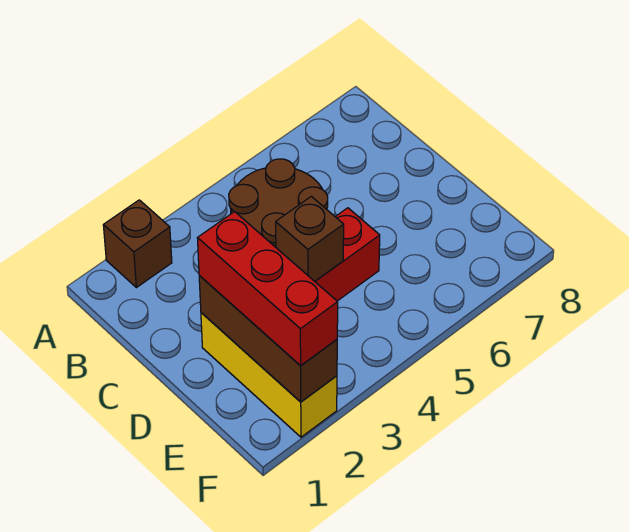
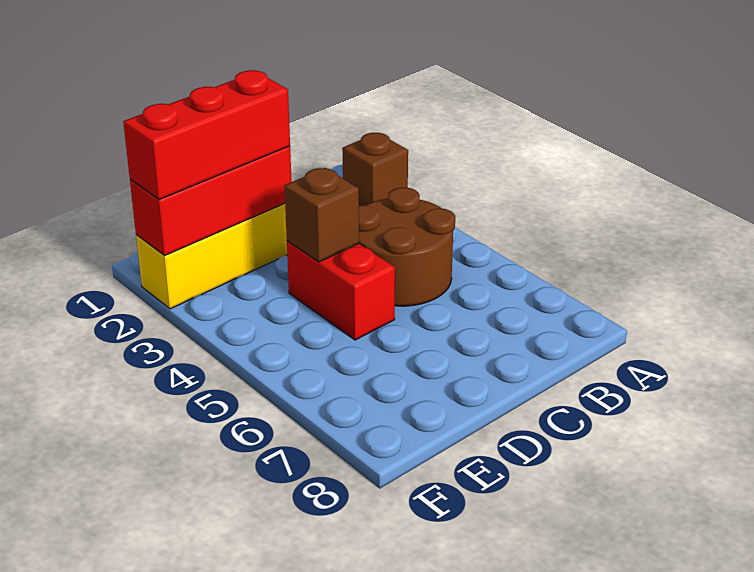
brown brick D2:F2 level 2 -> red brick D2:F2 level 2

